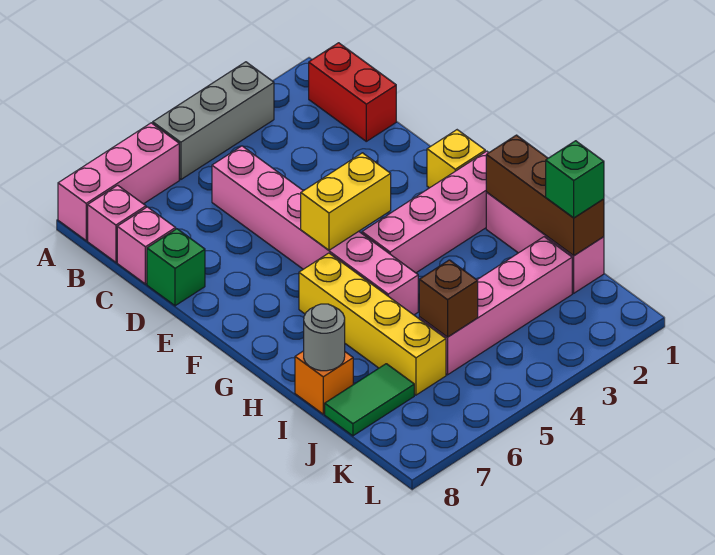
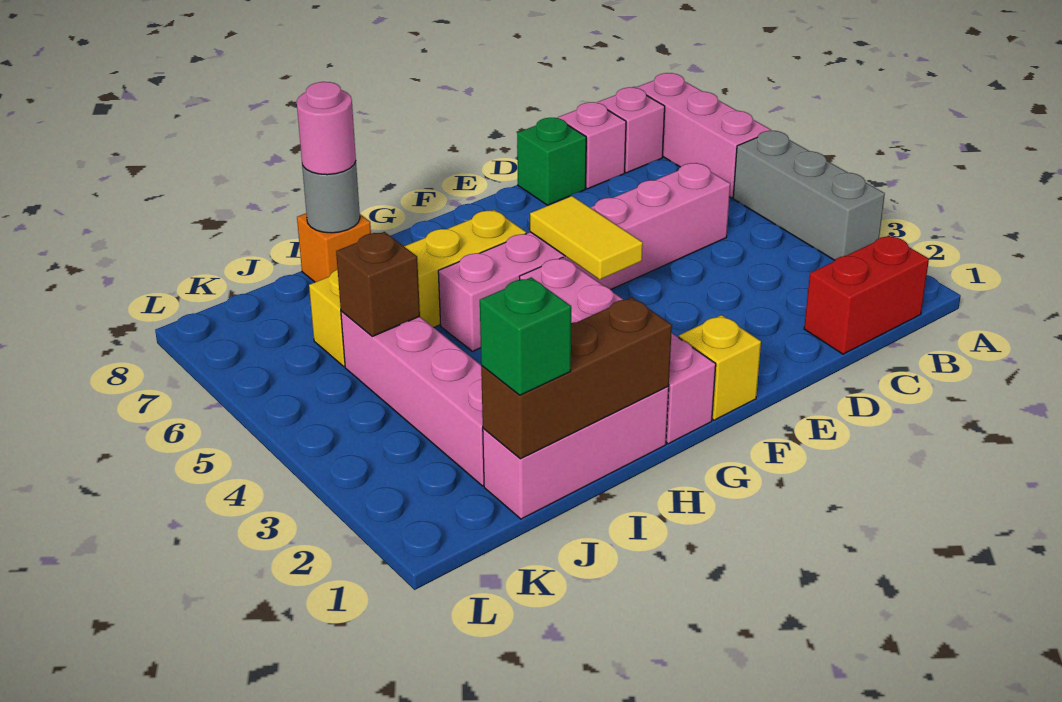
yellow brick F4:F5 level 2 -> yellow tile F4:F5 level 2
none -> pink round brick I8 level 3
green tile J7:J8 level 1 -> none

